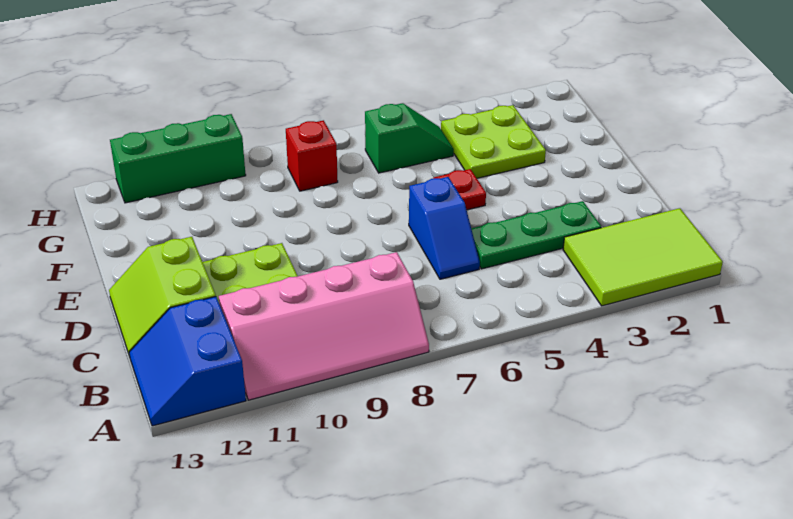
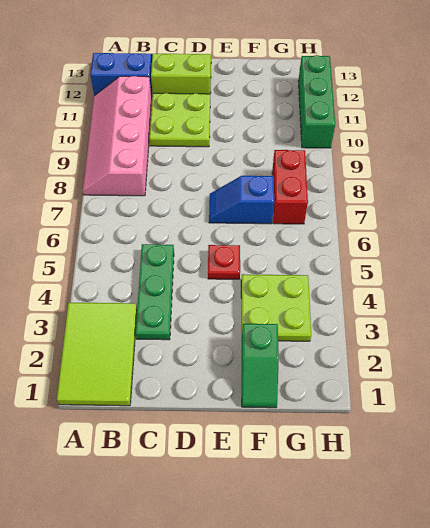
blue slope C6:D6 level 1 top D -> blue slope E7:F7 level 1 top F
green slope G5:G6 level 1 top 6 -> green slope F1:F2 level 1 top 2
red brick G8 level 1 -> red brick G7:G8 level 1

